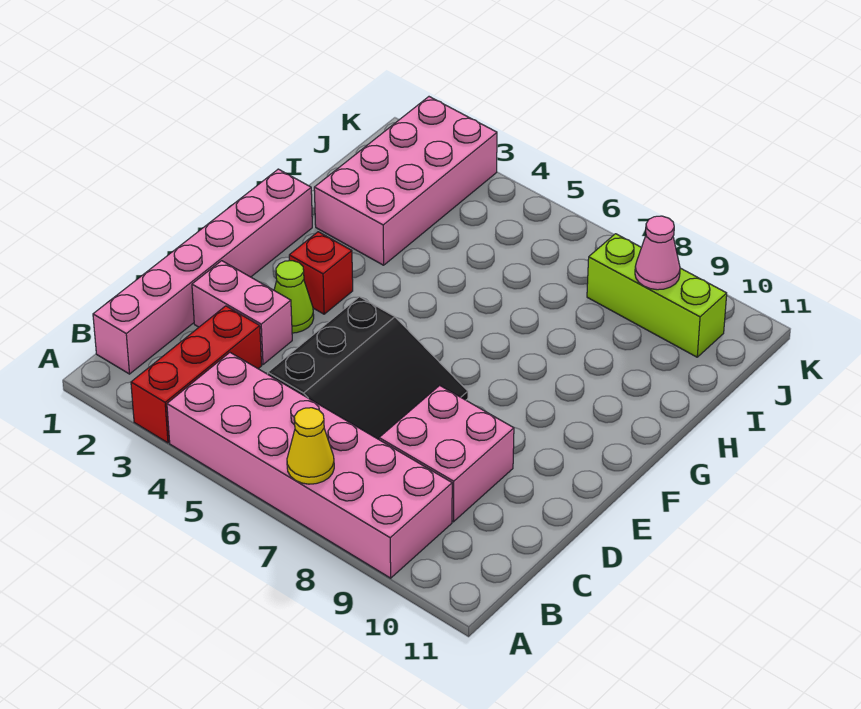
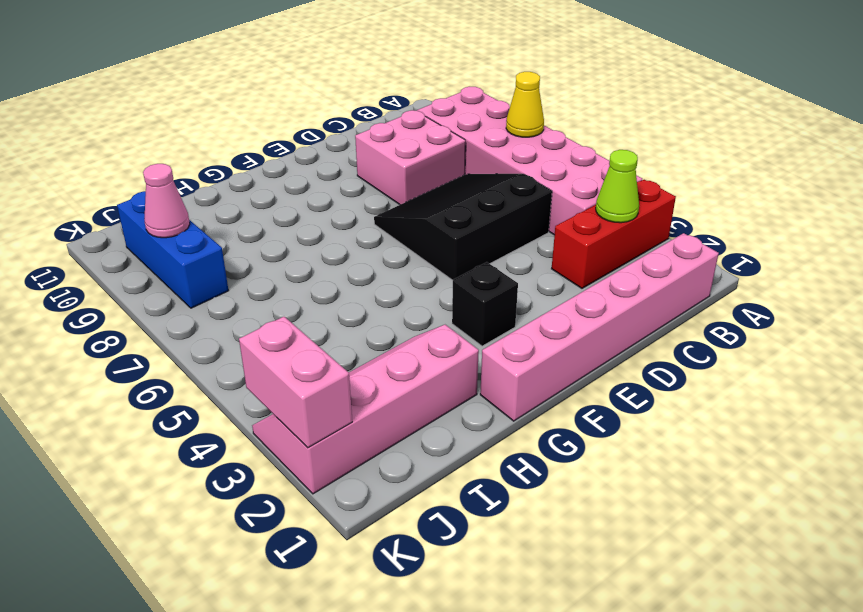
pink brick D2:D3 level 1 -> pink brick K2:K3 level 2
lime cone E3 level 1 -> lime cone B3 level 2
red brick F3 level 1 -> black brick F3 level 1
pink brick H2:K3 level 1 -> pink slope H2:K3 level 1 top 2
lime brick J8:J10 level 1 -> blue brick J8:J10 level 1

